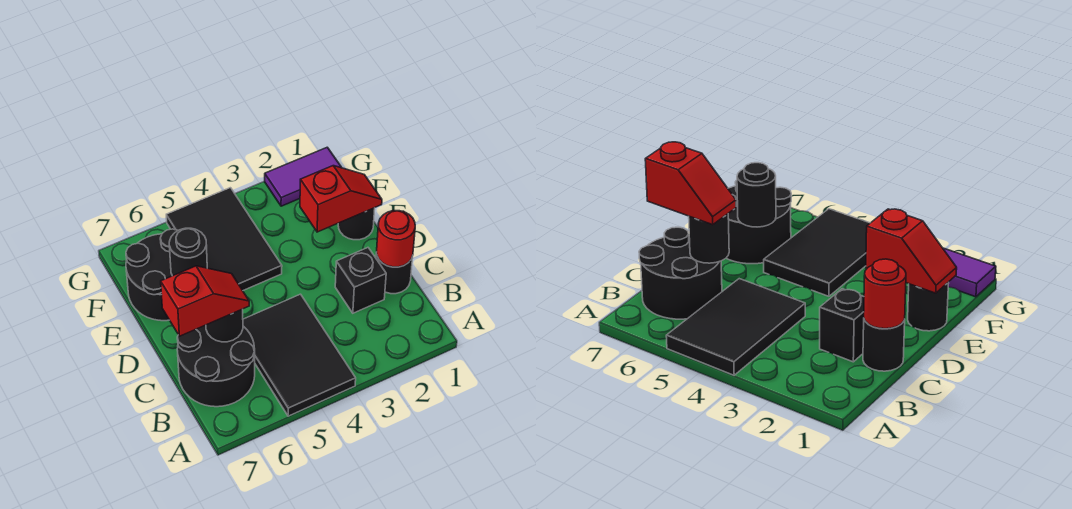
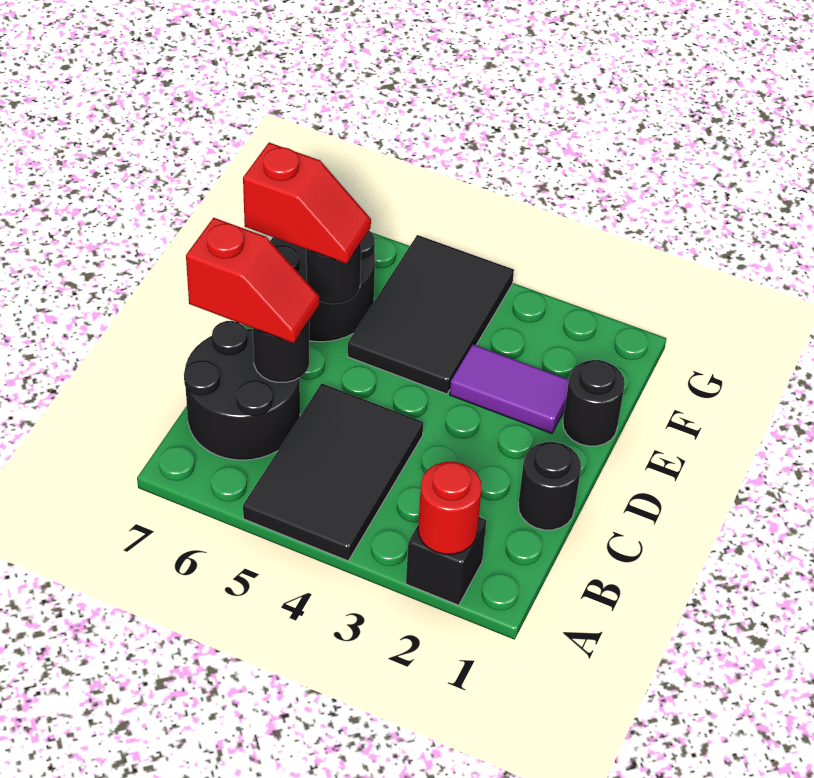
red round brick C1 level 2 -> red round brick A2 level 2
black brick C2 level 1 -> black brick A2 level 1
red slope E1:E2 level 2 top 2 -> red slope E6:E7 level 3 top 7
purple tile G1:G2 level 1 -> purple tile E2:E3 level 1

